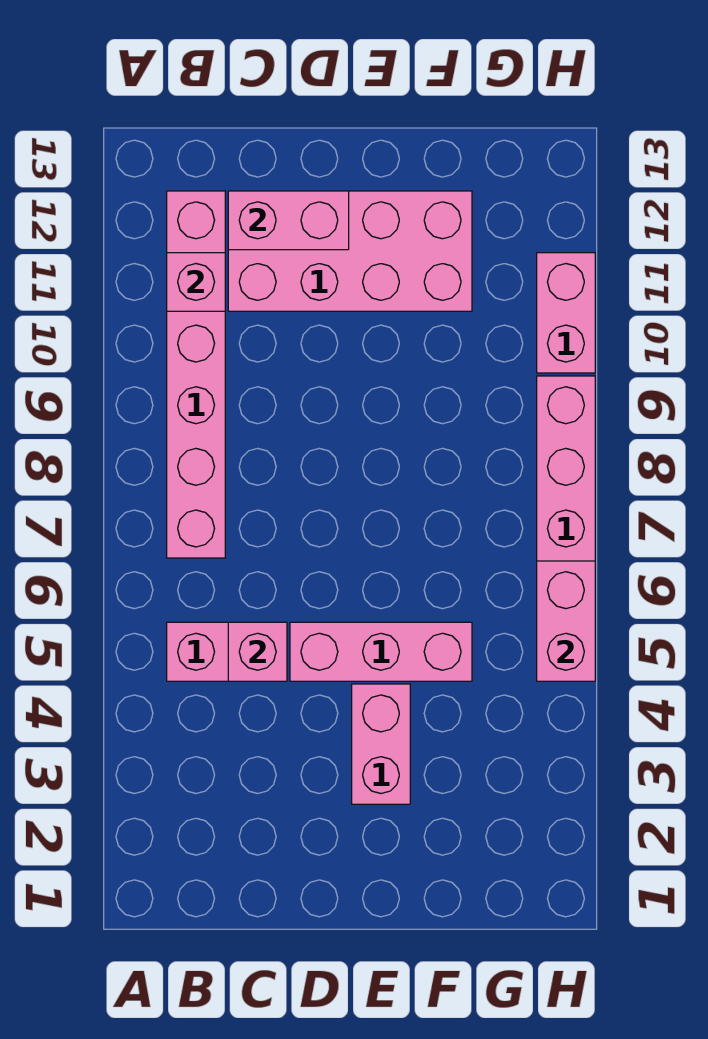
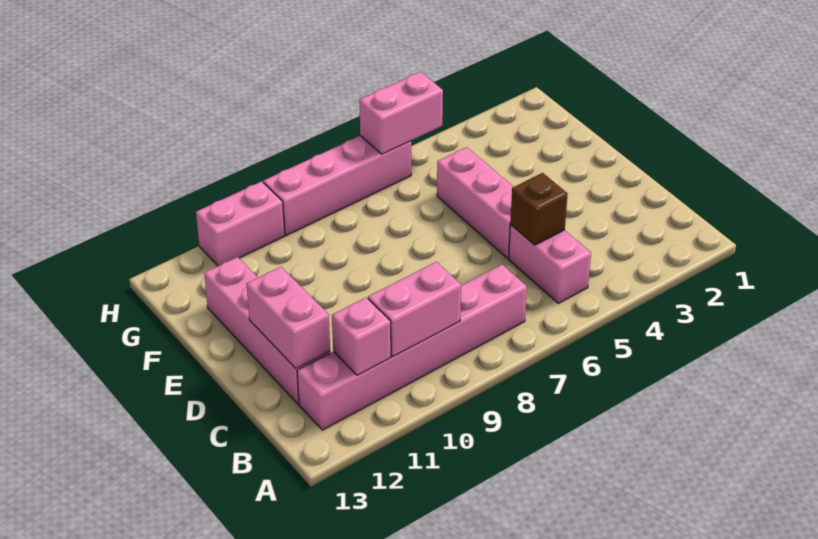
pink brick C5 level 2 -> brown brick C5 level 2
pink brick C11:F12 level 1 -> pink brick C12:F12 level 1
pink brick E3:E4 level 1 -> pink brick B9:B10 level 2

